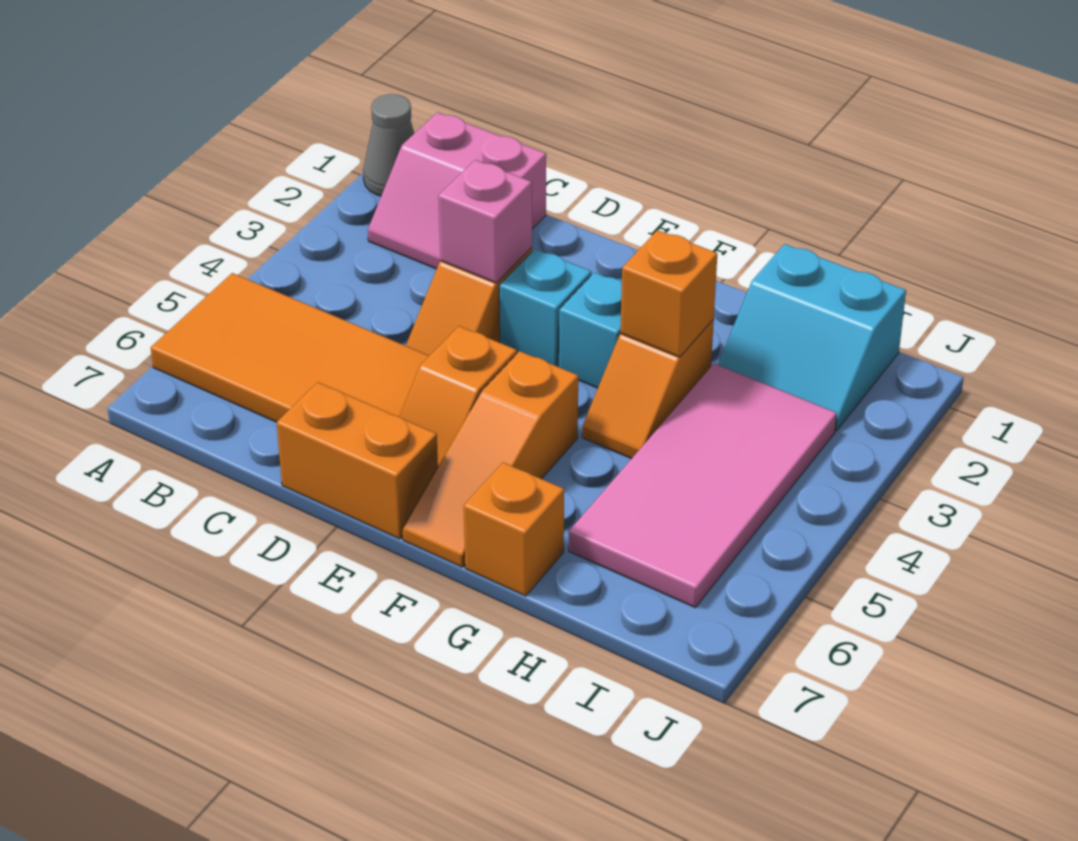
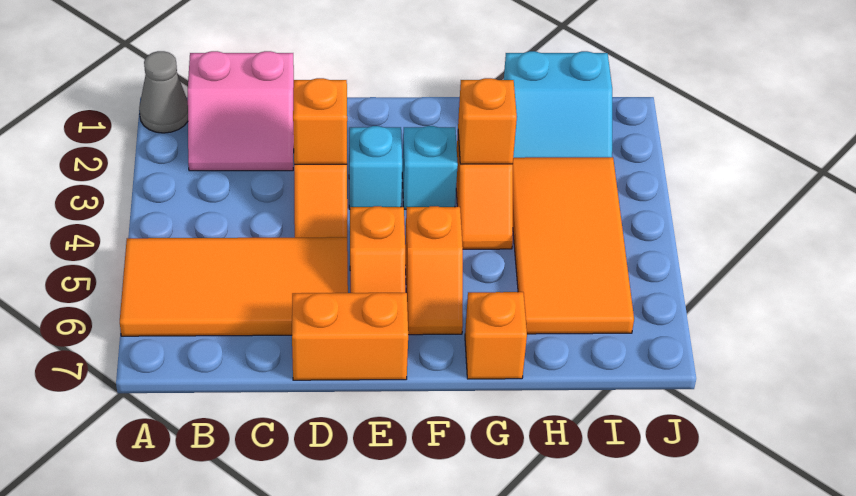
pink brick D3 level 2 -> orange brick D3 level 2
orange slope F5:F7 level 1 top 5 -> orange slope F5:F6 level 1 top 5
pink tile H3:I6 level 1 -> orange tile H3:I6 level 1

